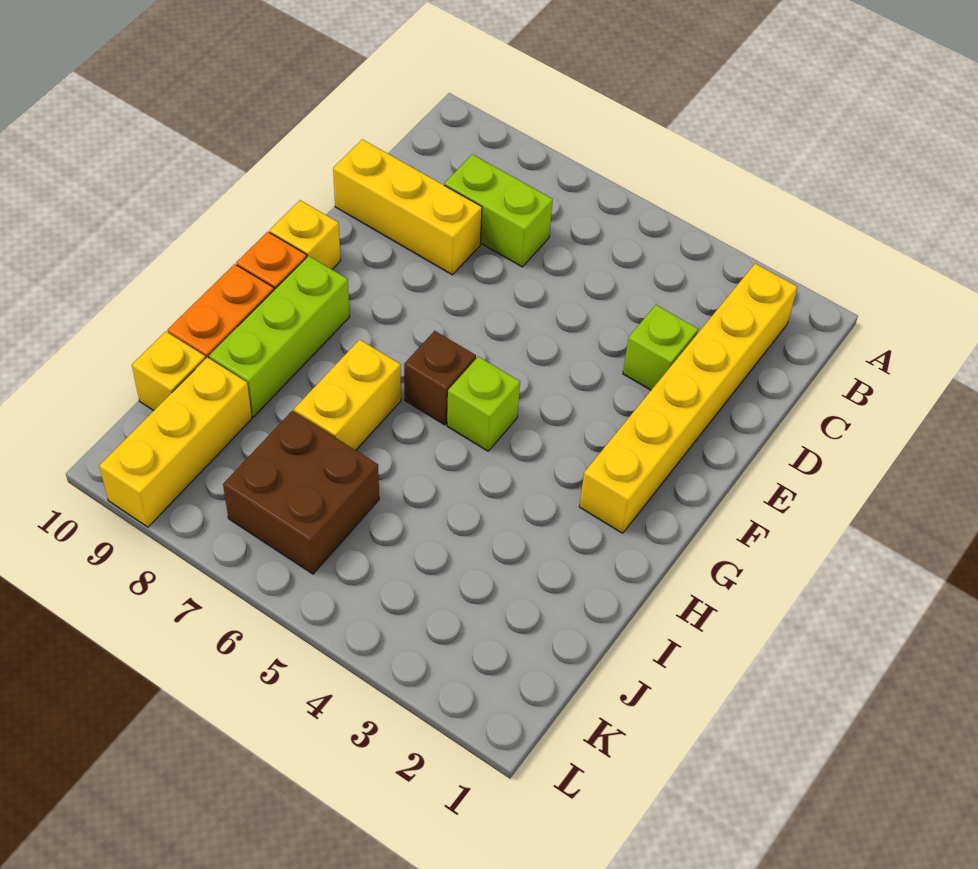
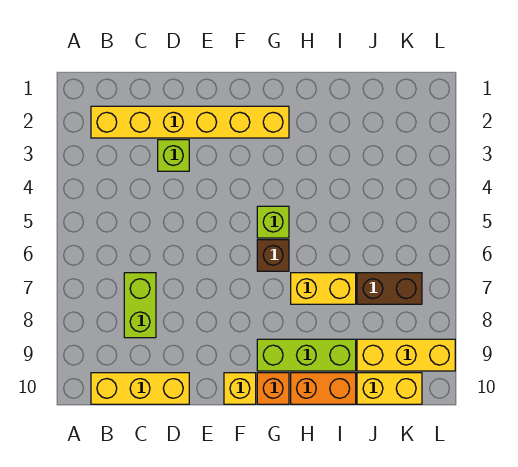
yellow brick D8:D10 level 1 -> yellow brick B10:D10 level 1
brown brick J6:K7 level 1 -> brown brick J7:K7 level 1
yellow brick J10 level 1 -> yellow brick J10:K10 level 1

